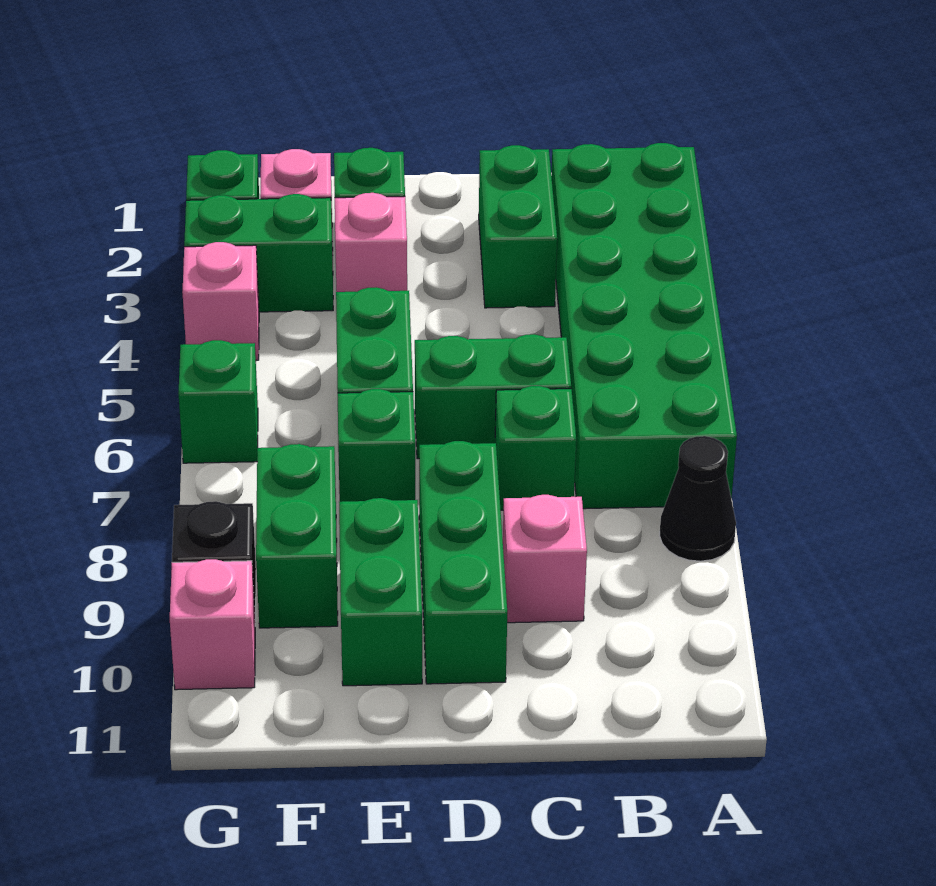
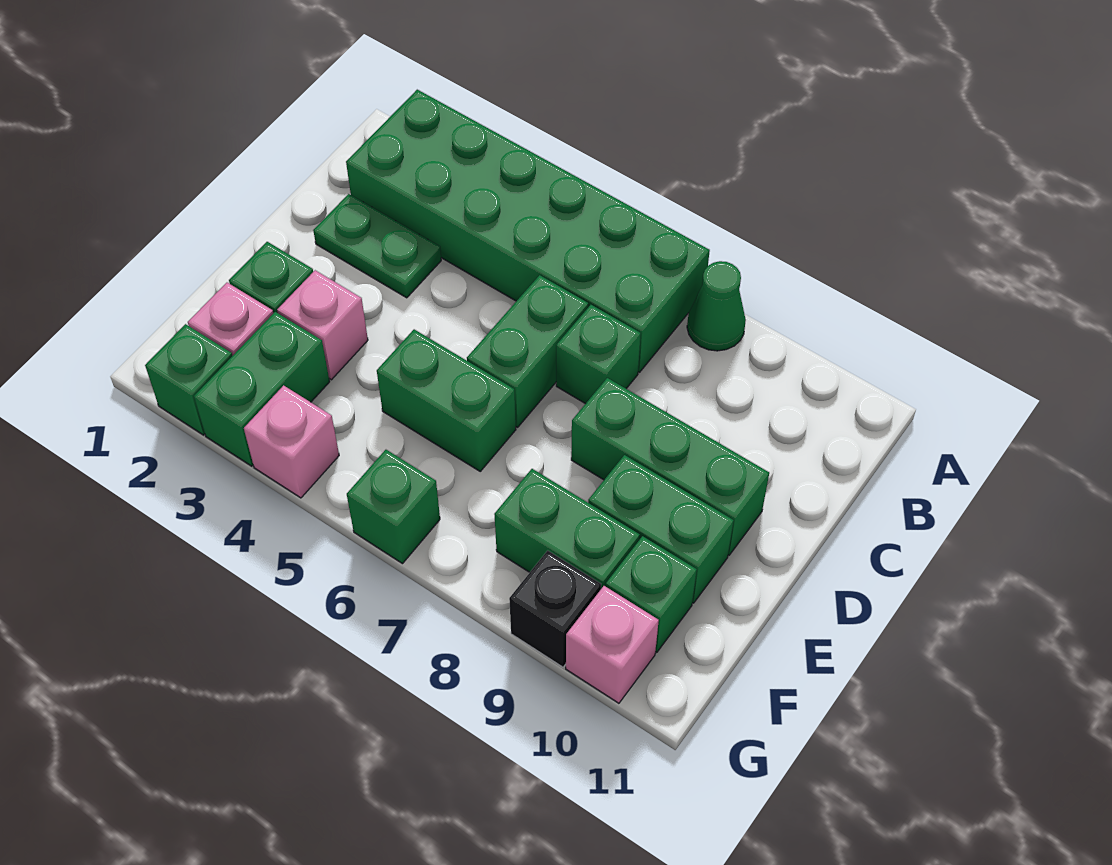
black cone A8 level 1 -> green cone A8 level 1
green brick C2:C3 level 1 -> green plate C2:C3 level 1
pink brick C9 level 1 -> none
green brick E7 level 1 -> green brick F10 level 1

